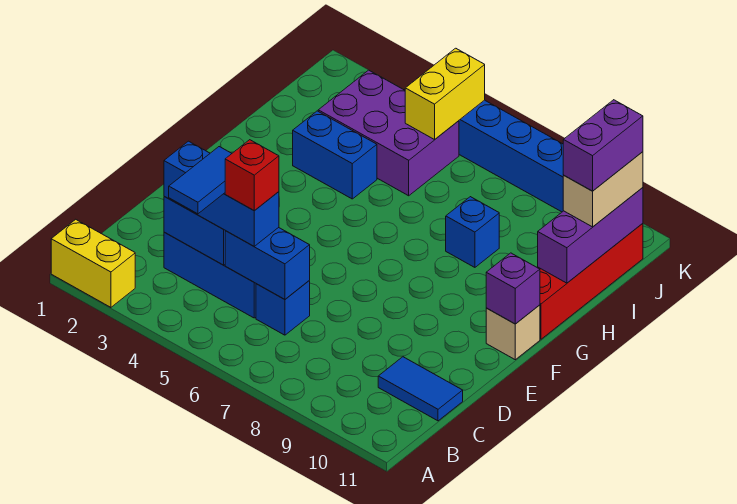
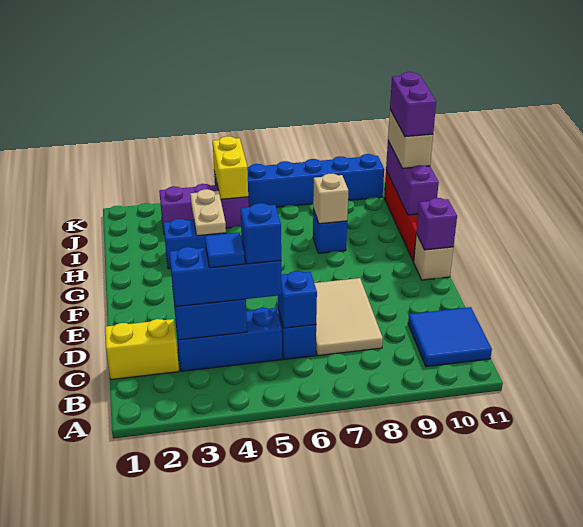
yellow brick A1:A2 level 1 -> yellow brick C1:C2 level 1
blue tile B4:C4 level 4 -> blue tile C4 level 4
blue brick C5:C6 level 2 -> blue brick C6 level 2
red brick C5 level 4 -> blue brick C5 level 4
none -> tan tile C7:E8 level 1
blue tile C10:C11 level 1 -> blue tile B10:C11 level 1
none -> tan plate H4:I4 level 2
none -> tan brick H8 level 2
purple brick I3:J5 level 1 -> purple brick J3:J5 level 1

